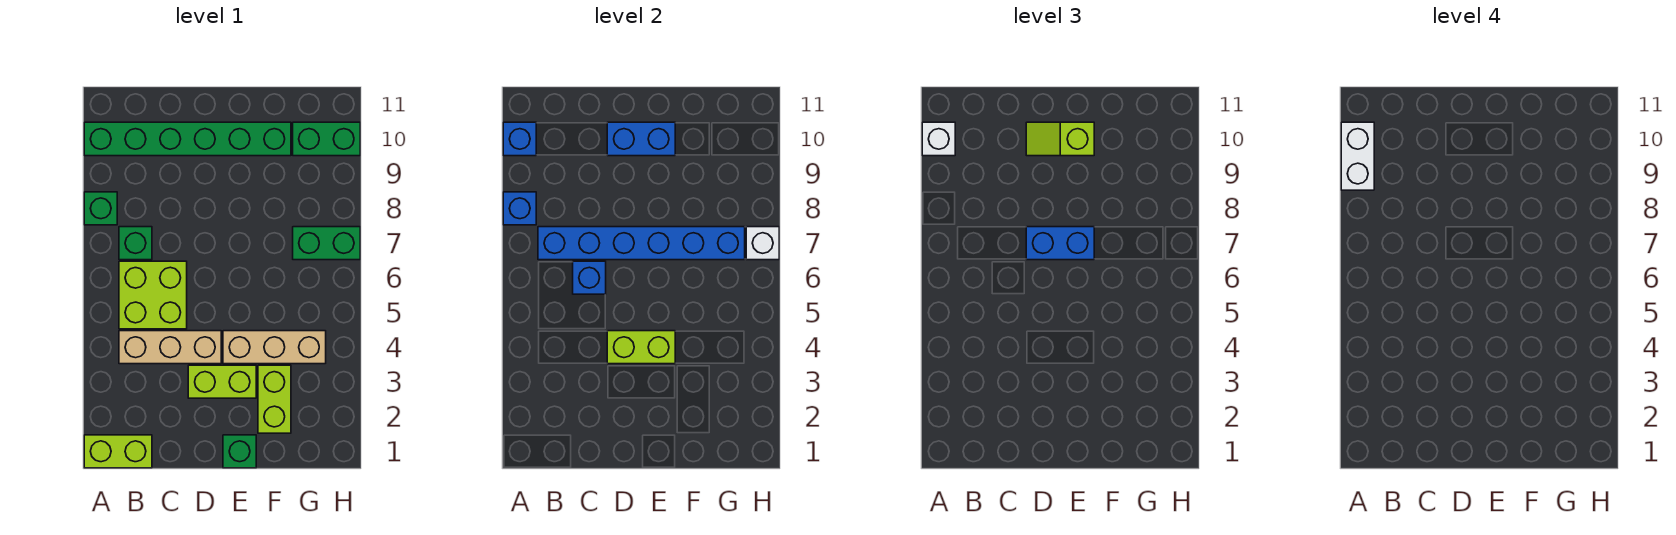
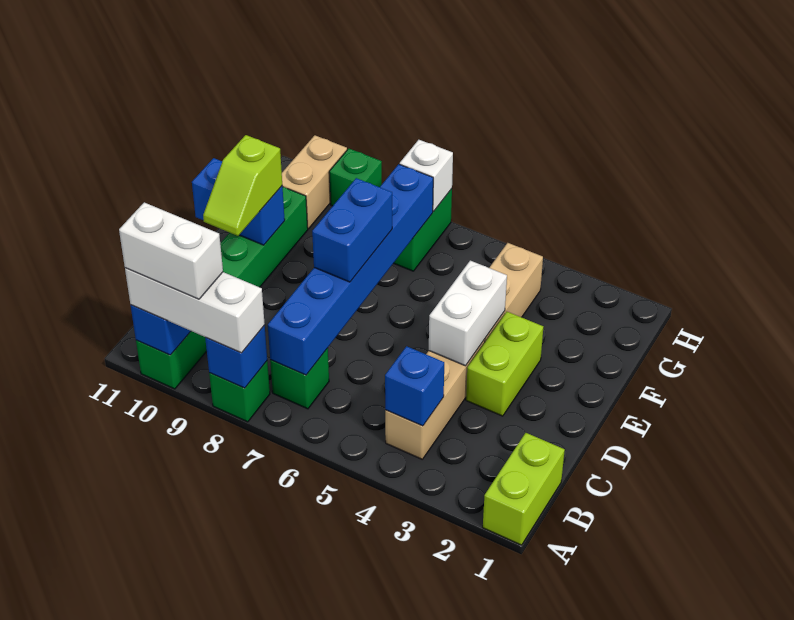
white brick A10 level 3 -> white brick A8:A10 level 3
lime brick B5:C6 level 1 -> none
blue brick C6 level 2 -> blue brick B4 level 2
lime brick D4:E4 level 2 -> white brick D4:E4 level 2
blue brick D10:E10 level 2 -> blue brick E10:E11 level 2
green brick E1 level 1 -> green brick H9 level 1
lime brick F2:F3 level 1 -> none
green brick G10:H10 level 1 -> tan brick G10:H10 level 1

